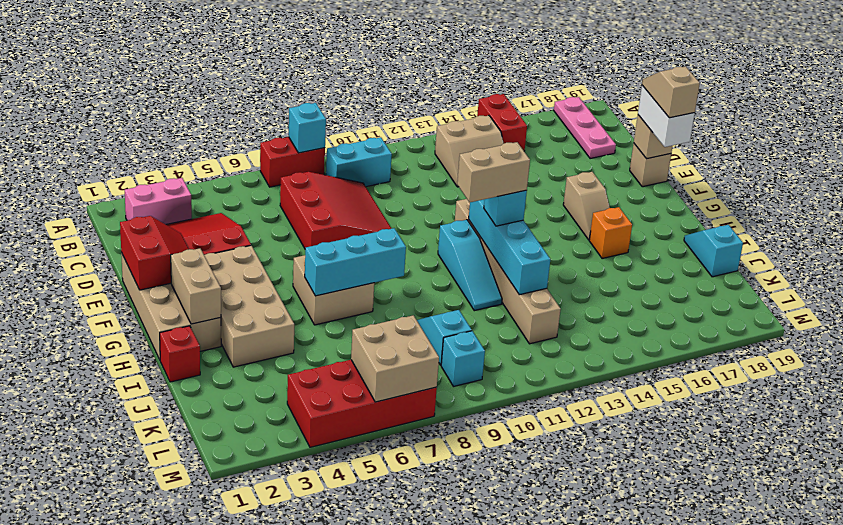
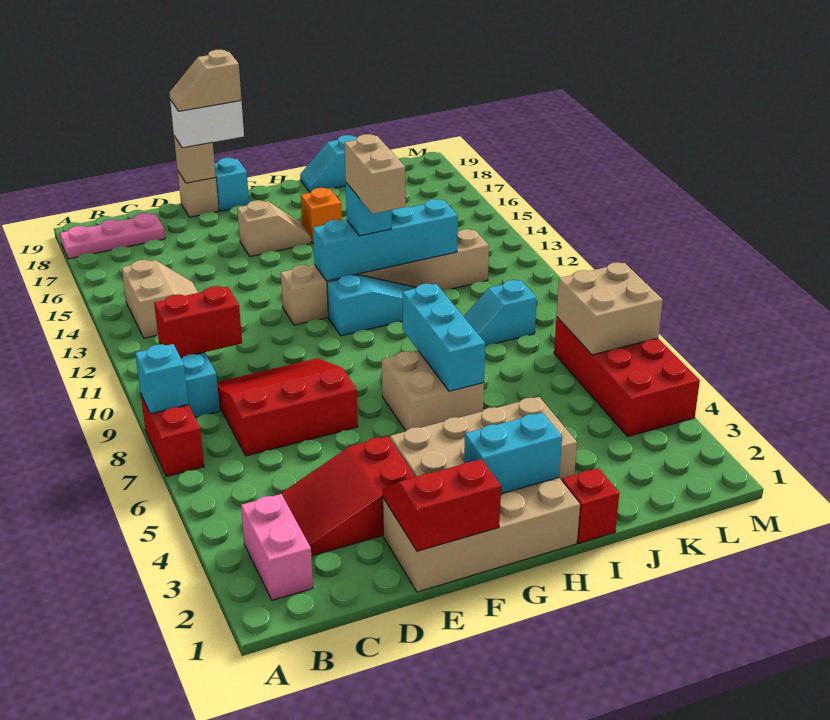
red brick A15:B15 level 1 -> red brick B10:C10 level 2
tan brick G2:H2 level 2 -> cyan brick G2:H2 level 2
cyan brick L9 level 1 -> cyan brick F19 level 1

